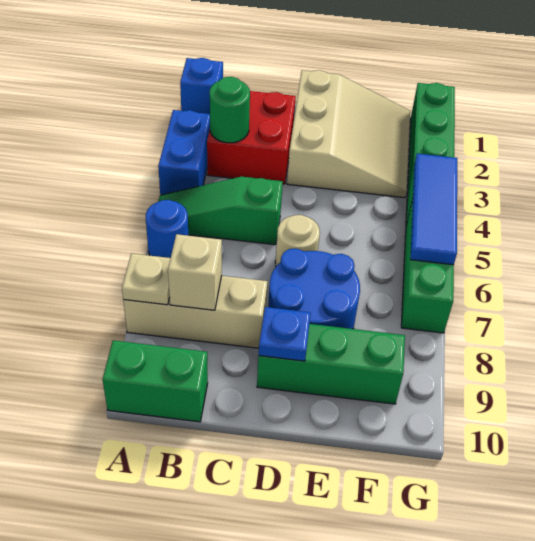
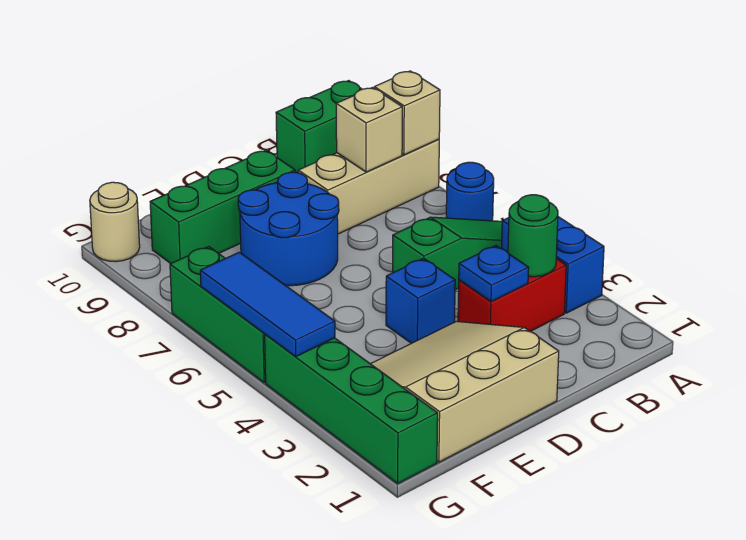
blue brick A1 level 1 -> blue brick D4 level 1
tan plate A8 level 2 -> tan brick A8 level 2
red brick B2:C3 level 1 -> red brick B3:C3 level 1
tan slope D1:F3 level 1 top D -> tan slope D1:F3 level 1 top 1
tan round brick D6 level 1 -> tan round brick G10 level 1
blue plate D9 level 2 -> blue plate C3 level 2

